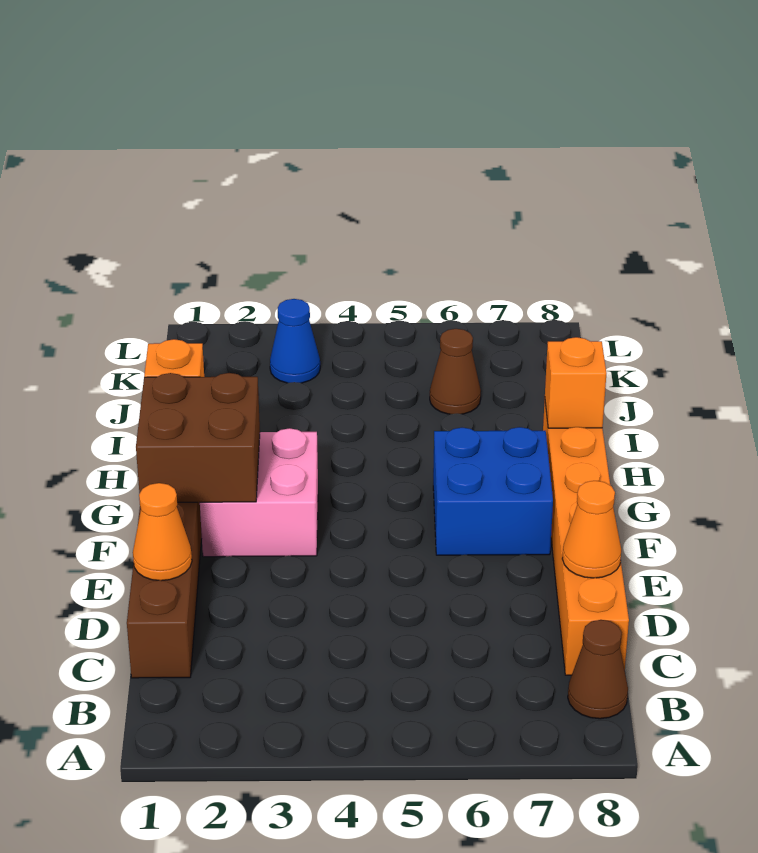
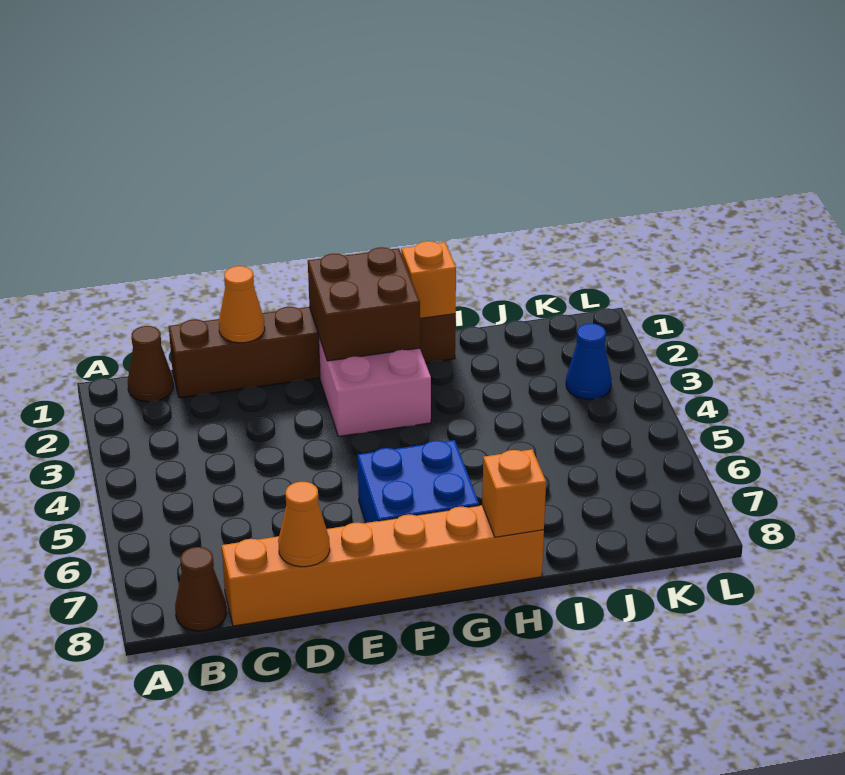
brown cone J6 level 1 -> brown cone B1 level 1

